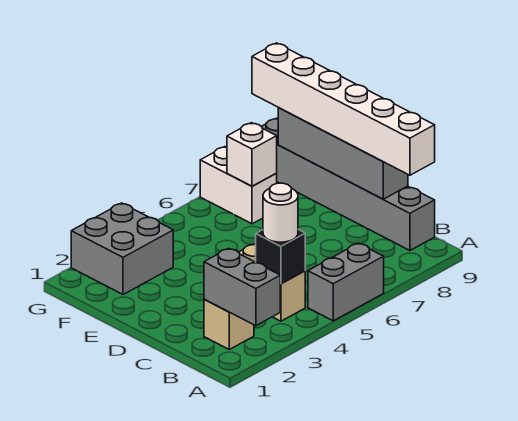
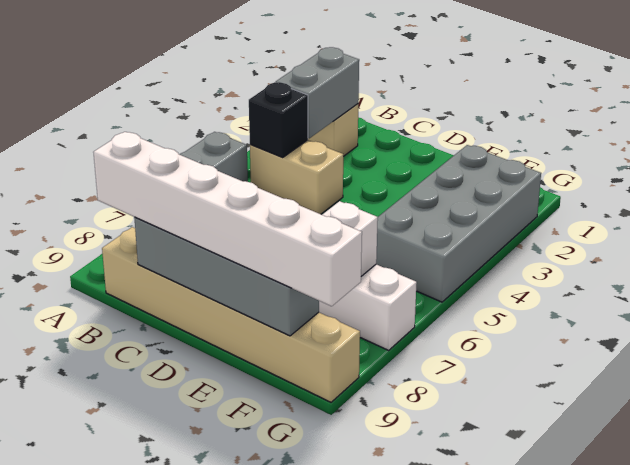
grey brick A2:B2 level 2 -> grey brick B2:B3 level 2
white round brick B4 level 3 -> none
grey brick B9:G9 level 1 -> tan brick B9:G9 level 1
grey brick F2:G3 level 1 -> grey brick F2:G5 level 1

